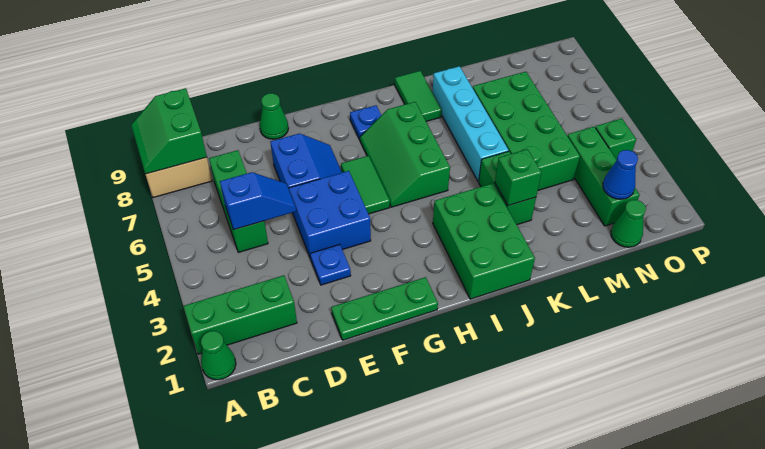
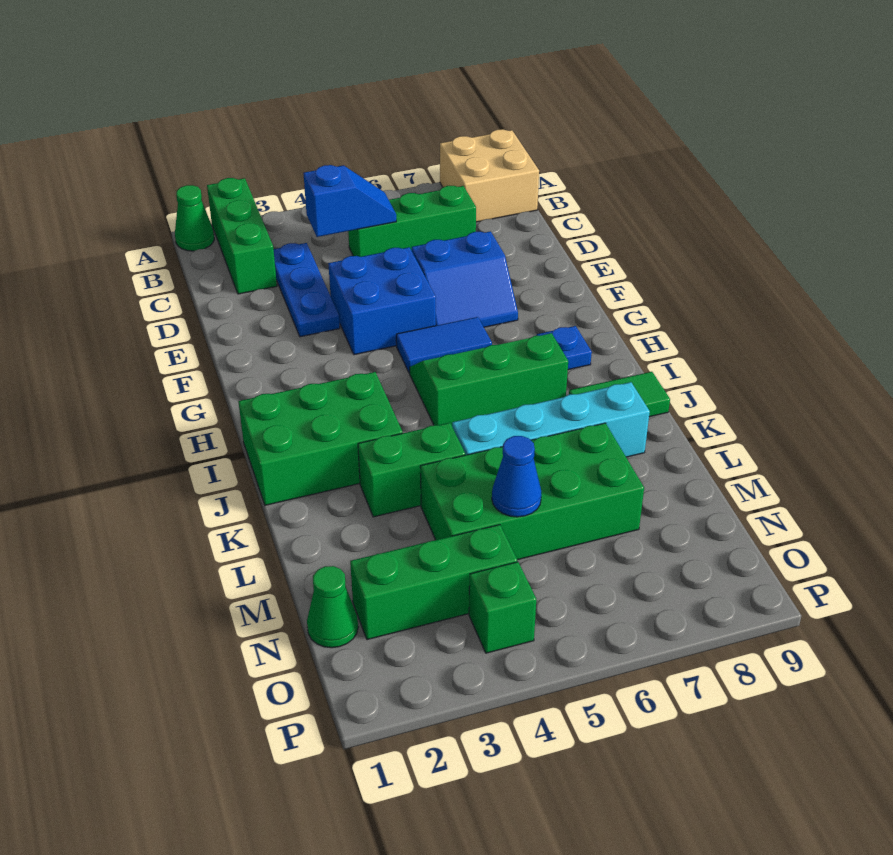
green slope A8:B9 level 2 top B -> none
blue slope C5:D5 level 2 top C -> blue slope C4:C5 level 2 top 4
green plate E1:G1 level 1 -> none
blue plate E3 level 1 -> blue plate C3:E3 level 1
green cone E9 level 1 -> none
green tile G5:G6 level 1 -> blue tile G5:G6 level 1
green brick K3 level 2 -> none
blue cone N2 level 2 -> blue cone M5 level 2

